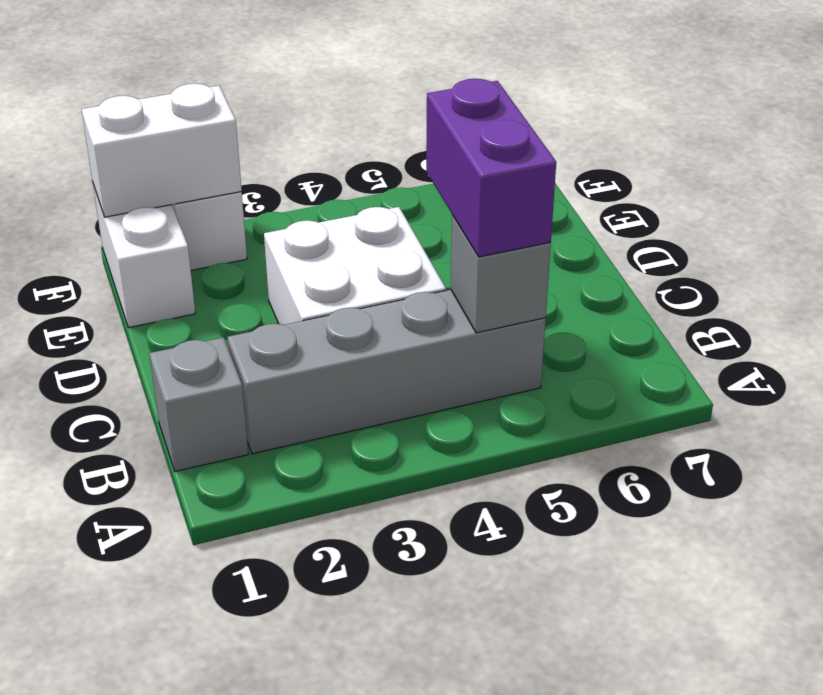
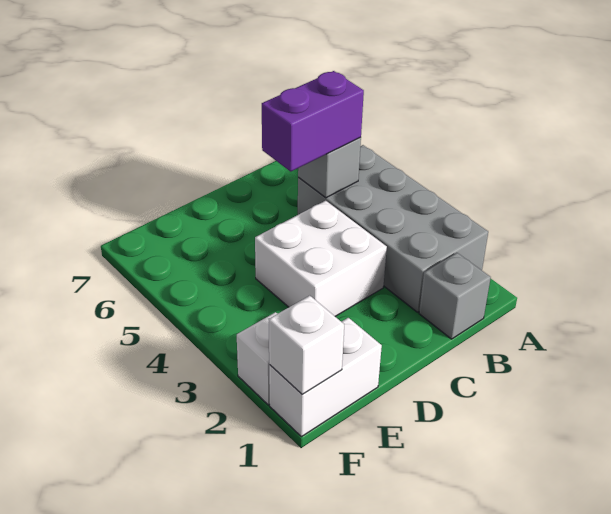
grey brick B2:B5 level 1 -> grey brick A2:B5 level 1
white brick F1:F2 level 2 -> white brick F1 level 2

